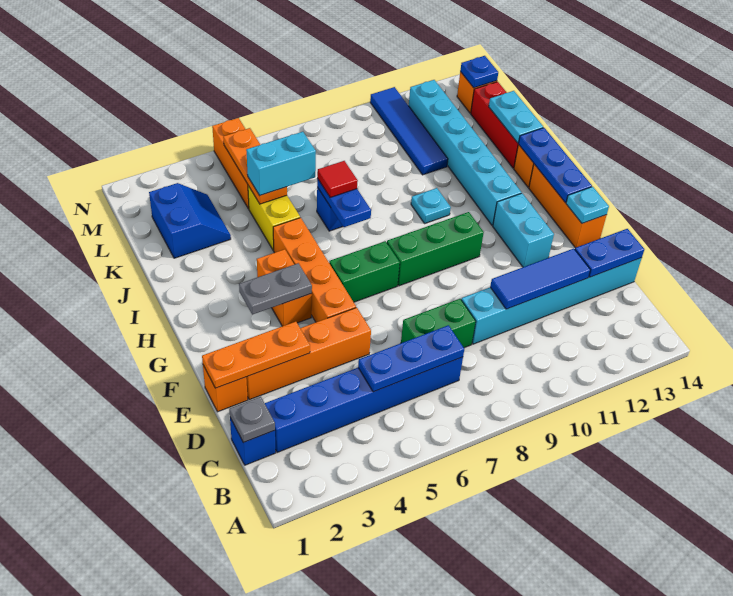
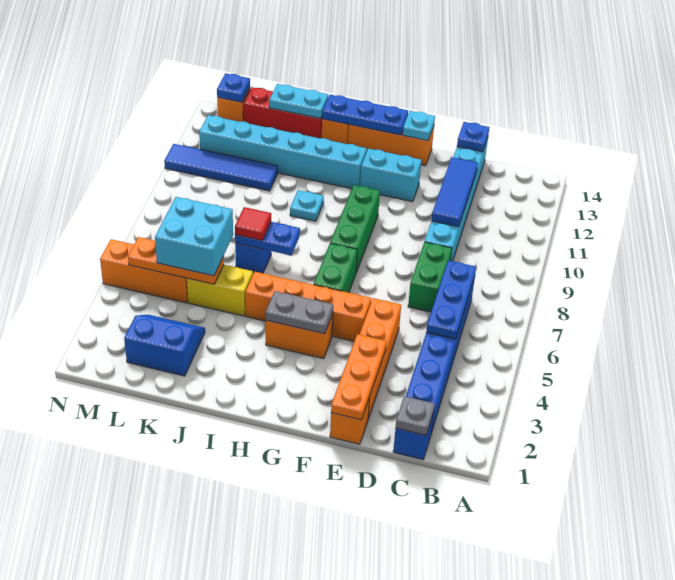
blue plate D13:D14 level 2 -> blue plate D14 level 2
grey plate G3:G4 level 2 -> grey plate G4:H4 level 2
cyan brick K5:K6 level 3 -> cyan brick K5:L6 level 3

